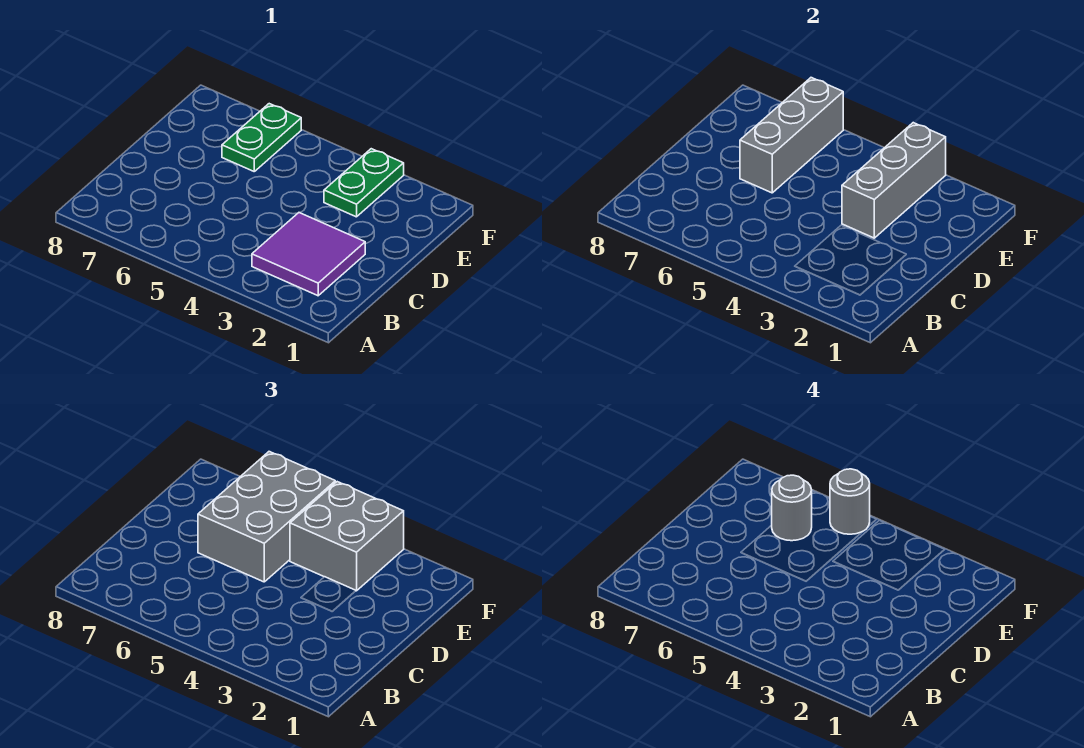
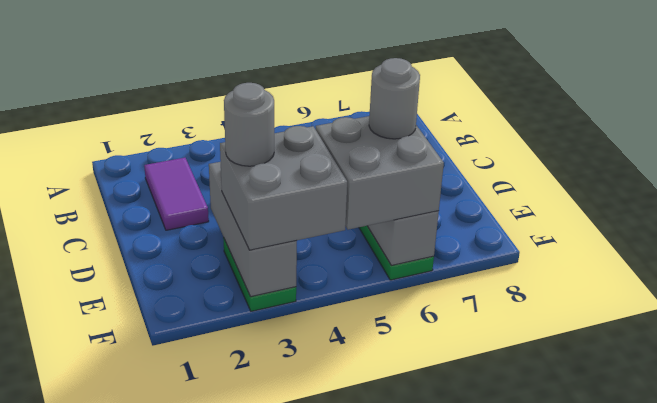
purple tile B2:C3 level 1 -> purple tile B2:C2 level 1
grey brick D5:F6 level 3 -> grey brick E5:F6 level 3
grey round brick F5 level 4 -> grey round brick E3 level 4

